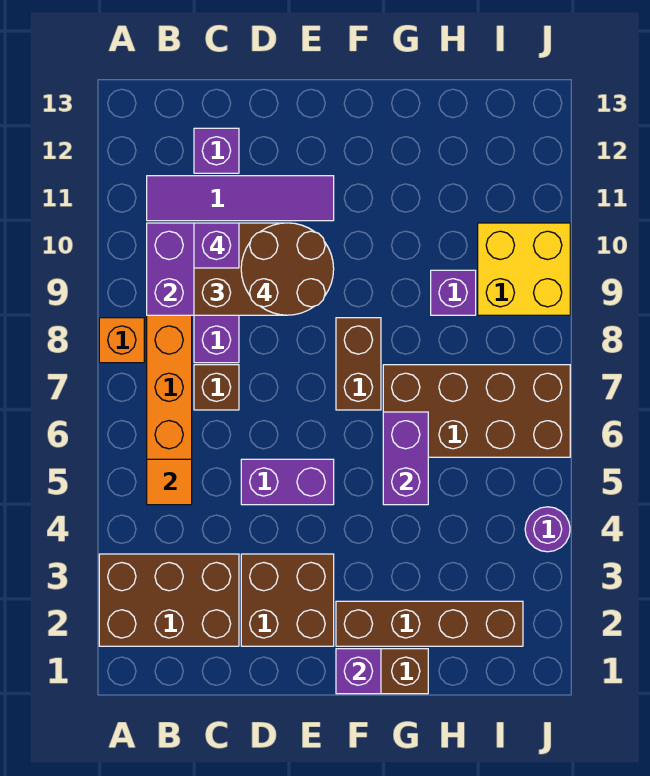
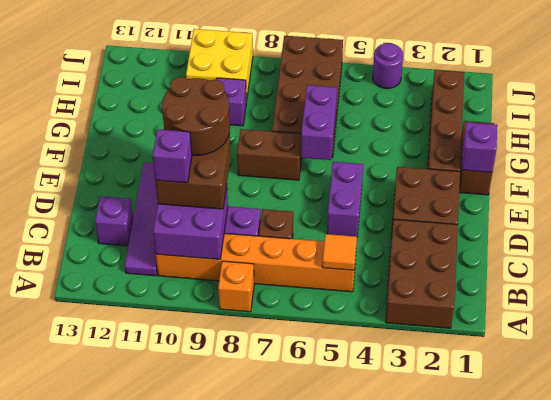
purple brick G5:G6 level 2 -> purple brick F6:G6 level 2

